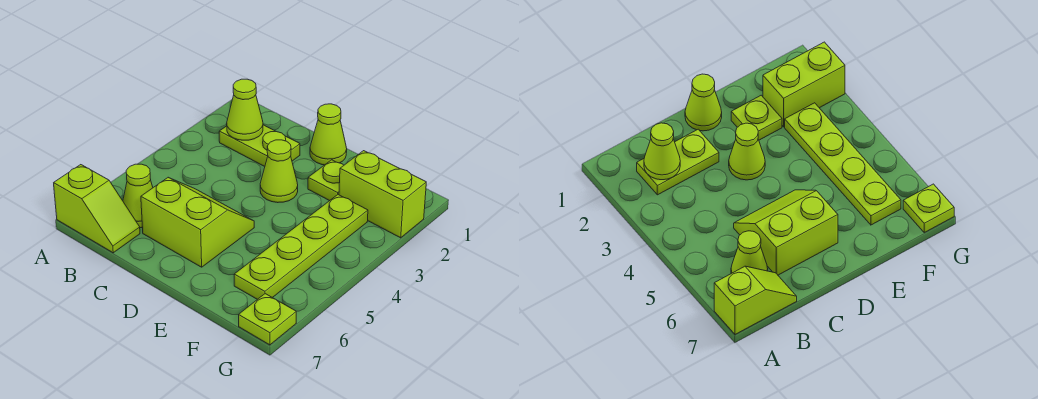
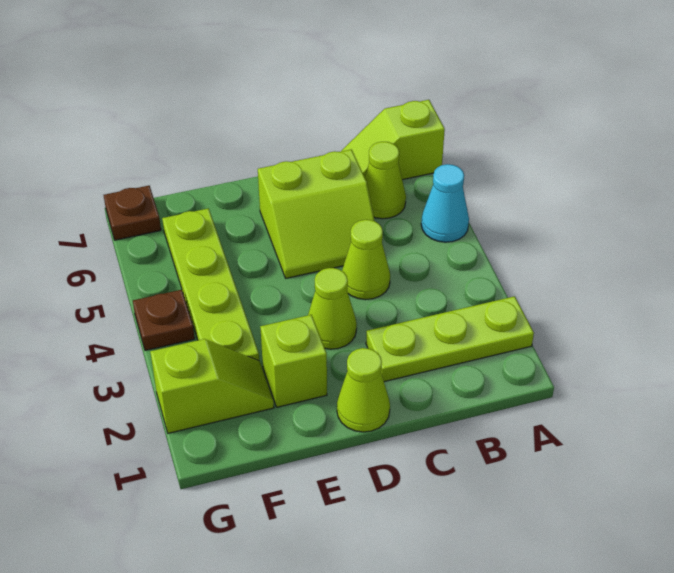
none -> cyan cone A5 level 1
lime plate B2:C2 level 1 -> lime plate A2:C2 level 1
lime cone B2 level 2 -> lime cone C4 level 1
lime plate E2 level 1 -> lime brick E2 level 1
lime brick F2:G2 level 1 -> lime slope F2:G2 level 1 top G
none -> brown plate G4 level 1
lime plate G7 level 1 -> brown plate G7 level 1

